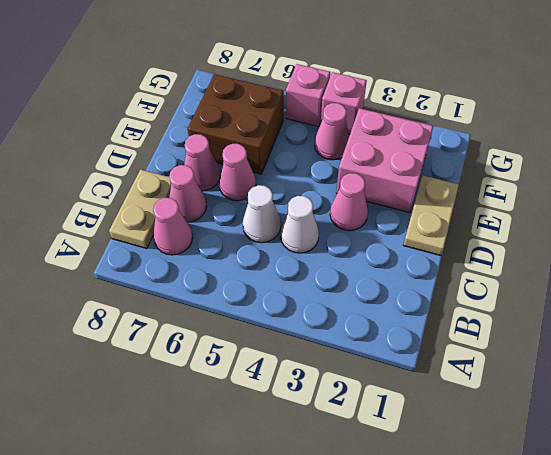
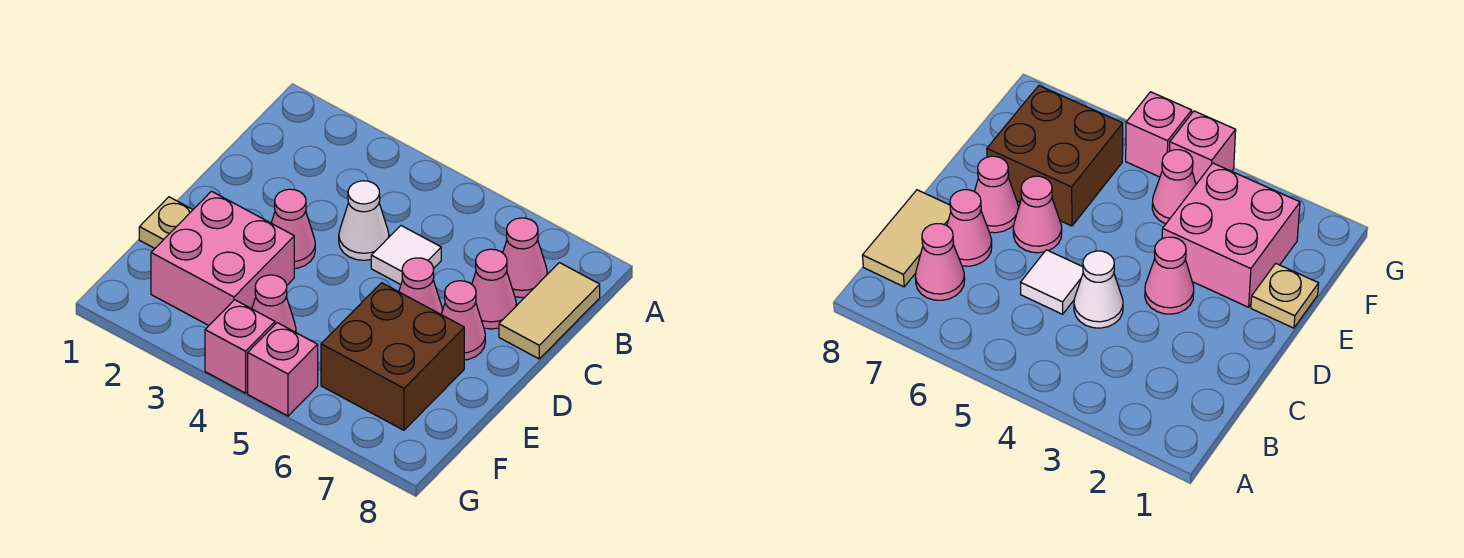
tan plate B8:C8 level 1 -> tan tile B8:C8 level 1
white cone C5 level 1 -> white tile C5 level 1
tan plate D1:E1 level 1 -> tan plate E1 level 1

